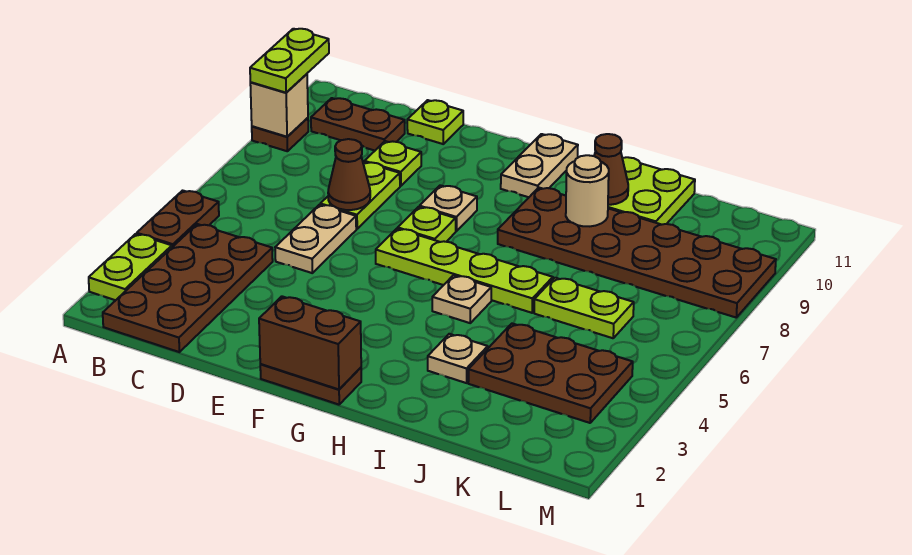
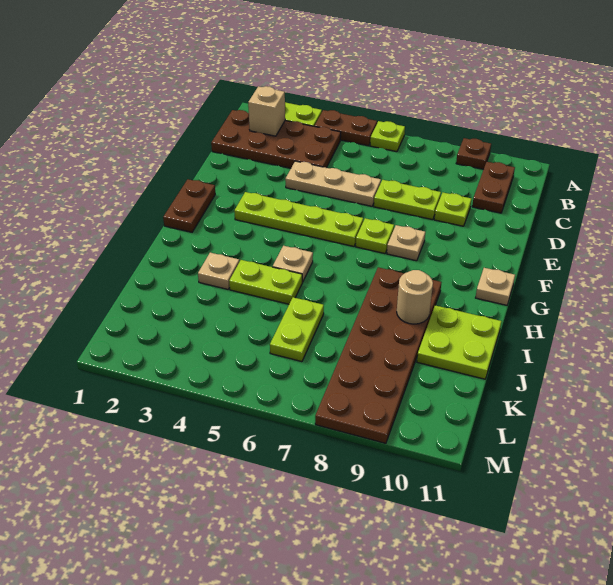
tan brick A9 level 2 -> tan brick B2 level 2
lime plate A9:A10 level 3 -> lime plate I4:I5 level 1
tan plate D5:D6 level 1 -> tan plate D4:D6 level 1
brown cone D7 level 2 -> none
lime plate D11 level 1 -> lime plate A6 level 1
brown brick F1:G1 level 2 -> none
lime plate F6:I6 level 1 -> lime plate F3:F6 level 1
tan plate G10:G11 level 1 -> tan plate G11 level 1
brown cone I10 level 2 -> none
brown plate J3:L4 level 1 -> none

